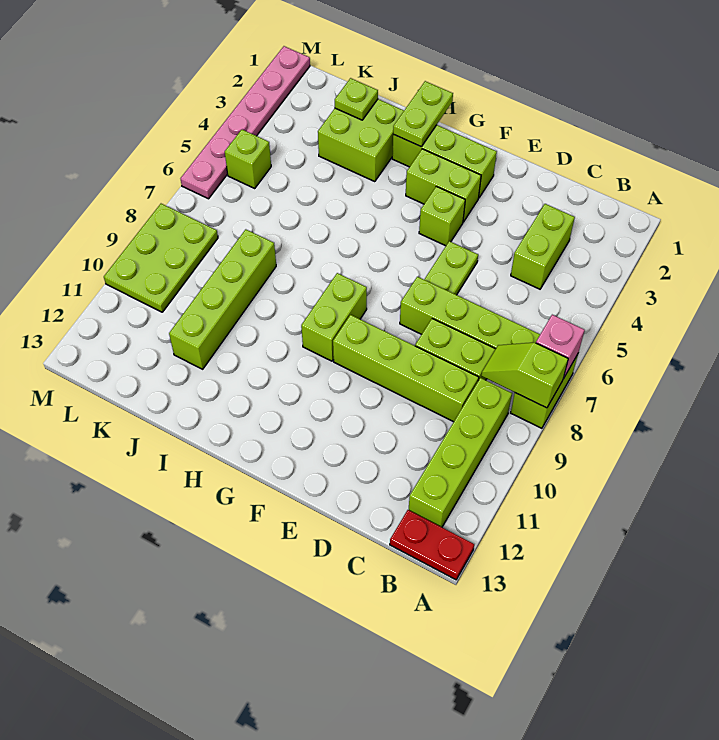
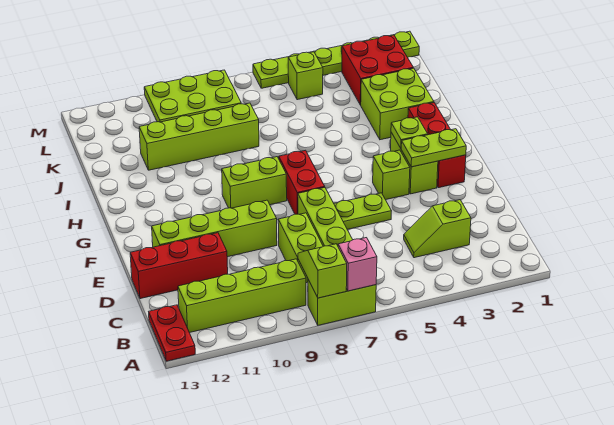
lime brick C3:C4 level 1 -> lime slope C3:C4 level 1 top 3
lime brick C9:F9 level 1 -> lime brick E9:E12 level 1
none -> red brick D11:D13 level 1
lime brick F2:H2 level 1 -> red brick F2:H2 level 1
none -> red brick F7:G7 level 1
lime plate H1:H2 level 2 -> lime plate F2:F3 level 2
lime plate J2 level 2 -> lime plate G3 level 2
none -> red brick K2:L3 level 1
pink plate M1:M6 level 1 -> lime plate M1:M6 level 1

